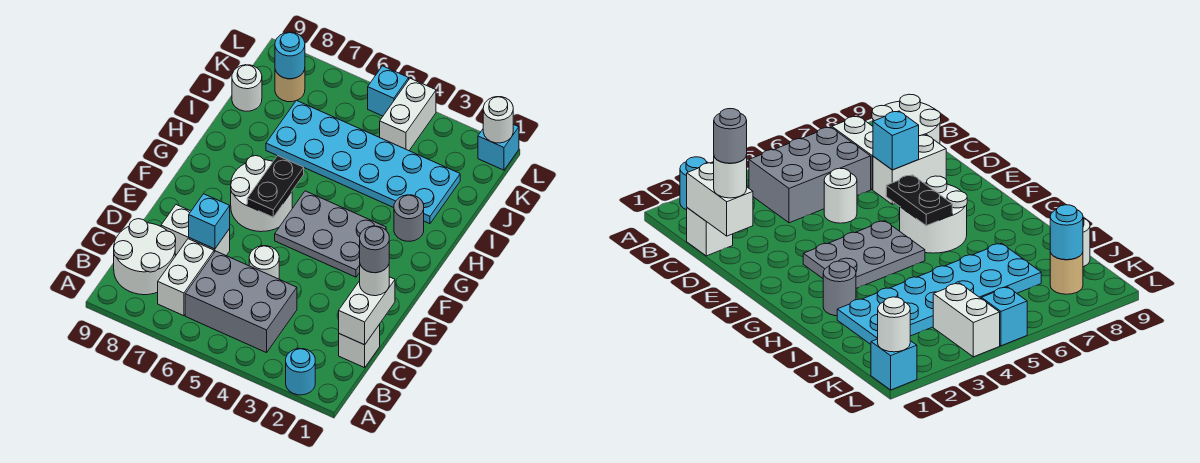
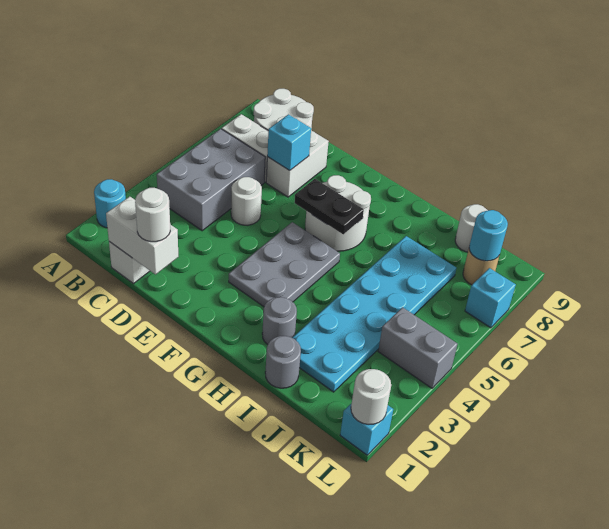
grey round brick D1 level 4 -> grey round brick I1 level 1
white brick K4:L4 level 1 -> grey brick K4:L4 level 1
cyan brick L5 level 1 -> cyan brick L7 level 1

